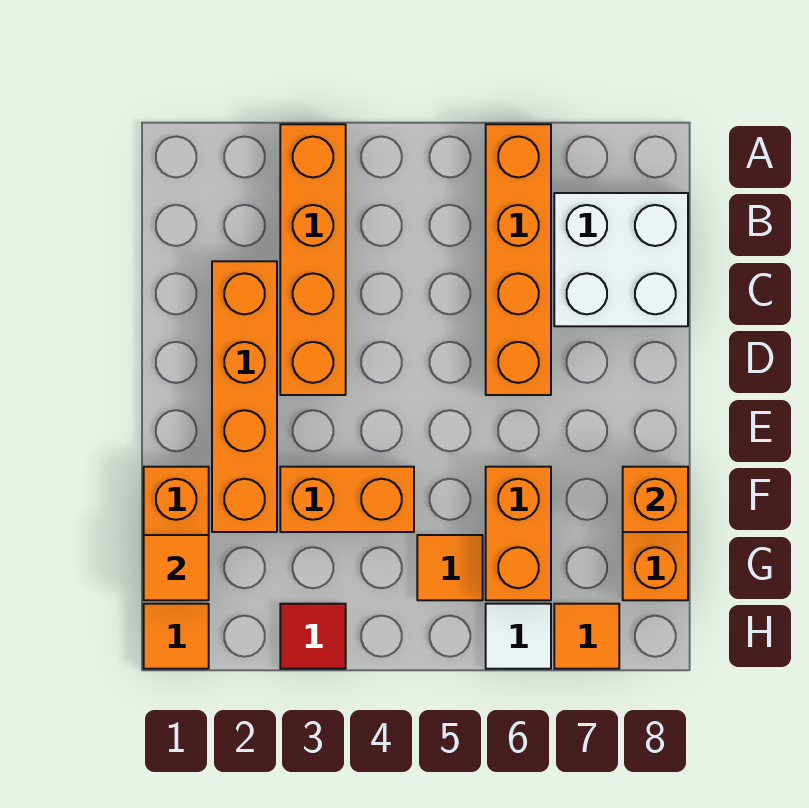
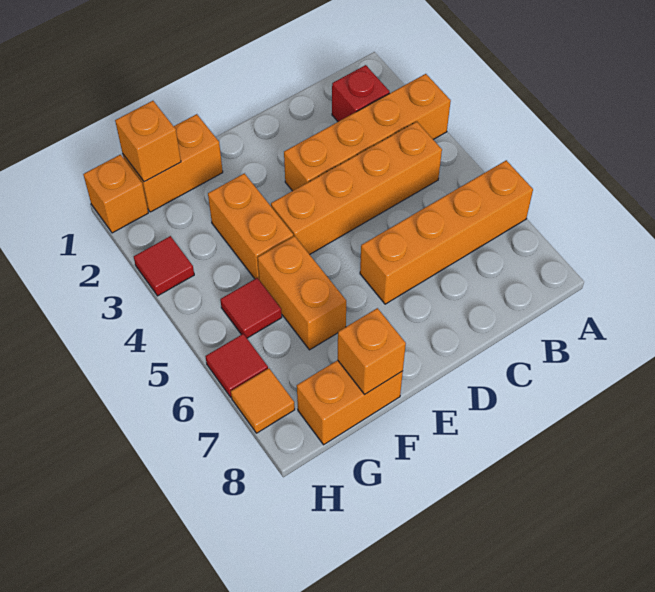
none -> red brick B2 level 1
white brick B7:C8 level 1 -> none
orange brick C2:F2 level 1 -> orange brick B4:E4 level 1
orange brick F6:G6 level 1 -> orange brick F5:F6 level 1
orange tile G1 level 2 -> orange brick G1 level 2
orange tile G5 level 1 -> red tile G5 level 1
orange tile H1 level 1 -> orange brick H1 level 1
white tile H6 level 1 -> red tile H6 level 1

